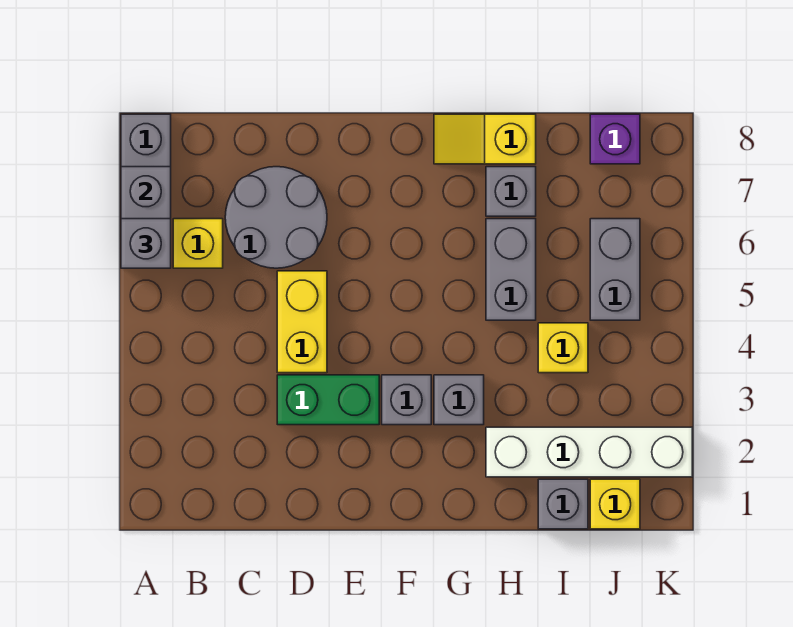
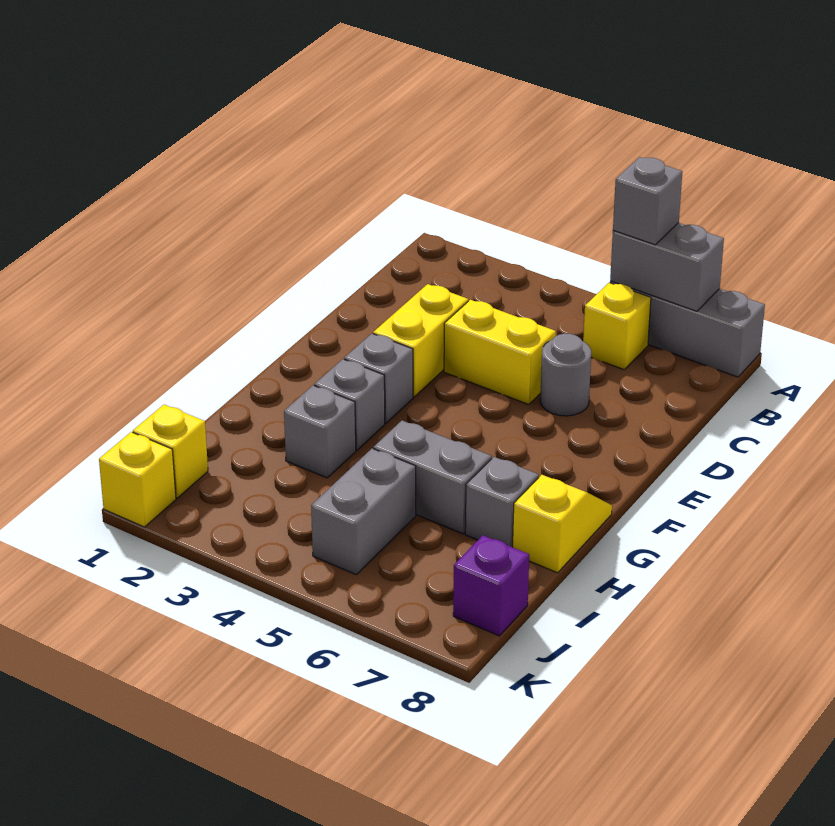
grey round brick C6:D7 level 1 -> grey round brick D6 level 1
green brick D3:E3 level 1 -> yellow brick D3:E3 level 1
white brick H2:K2 level 1 -> none
grey brick I1 level 1 -> grey brick H3 level 1
yellow brick I4 level 1 -> yellow brick K1 level 1
grey brick J5:J6 level 1 -> grey brick I5:J5 level 1

